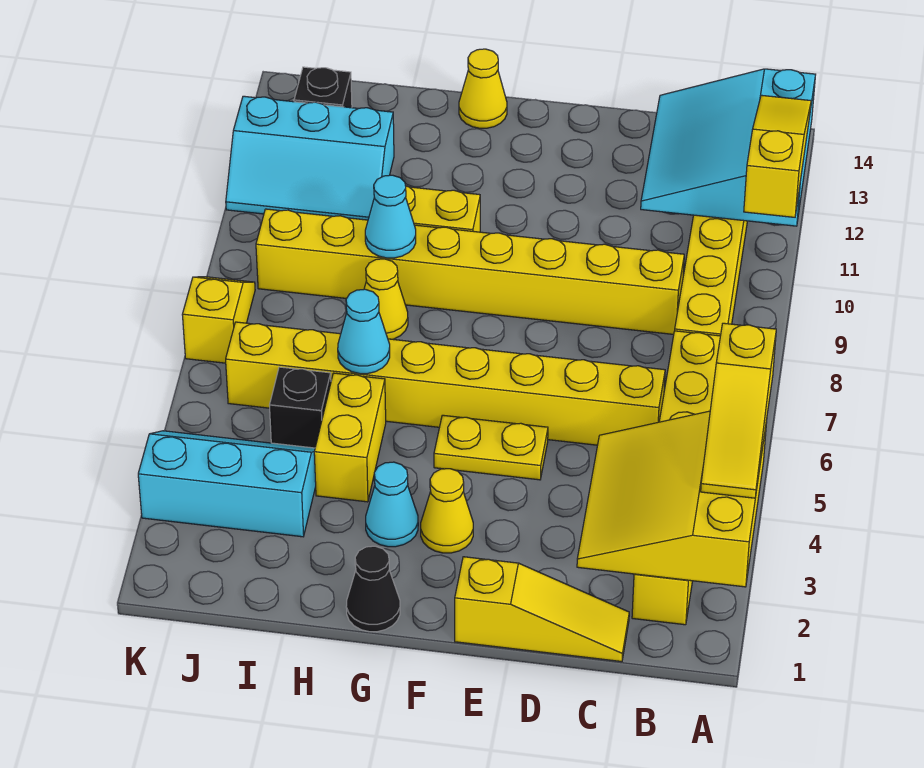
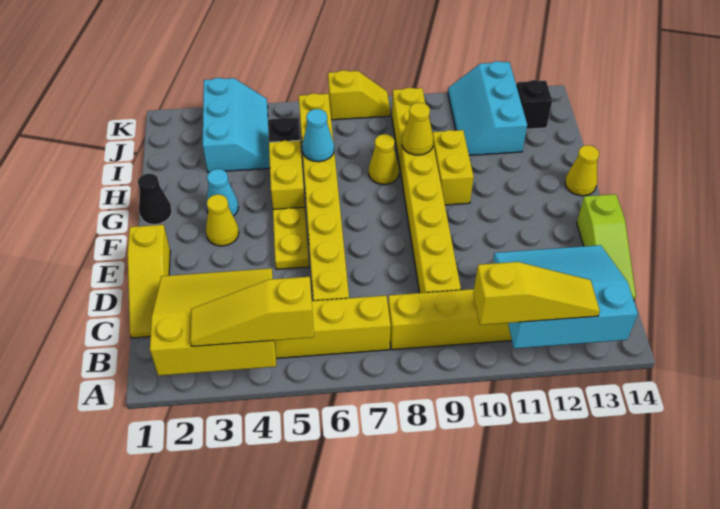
none -> lime slope C14:E14 level 1 top E
yellow brick H4:H5 level 1 -> yellow brick G5:H5 level 1
cyan cone H9 level 2 -> yellow cone H9 level 2

